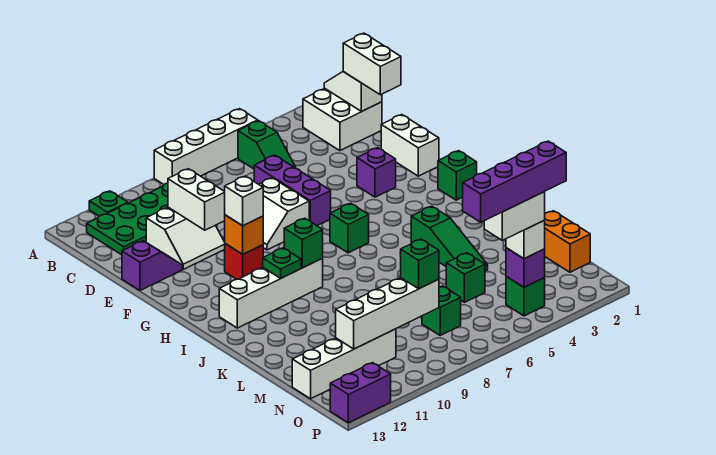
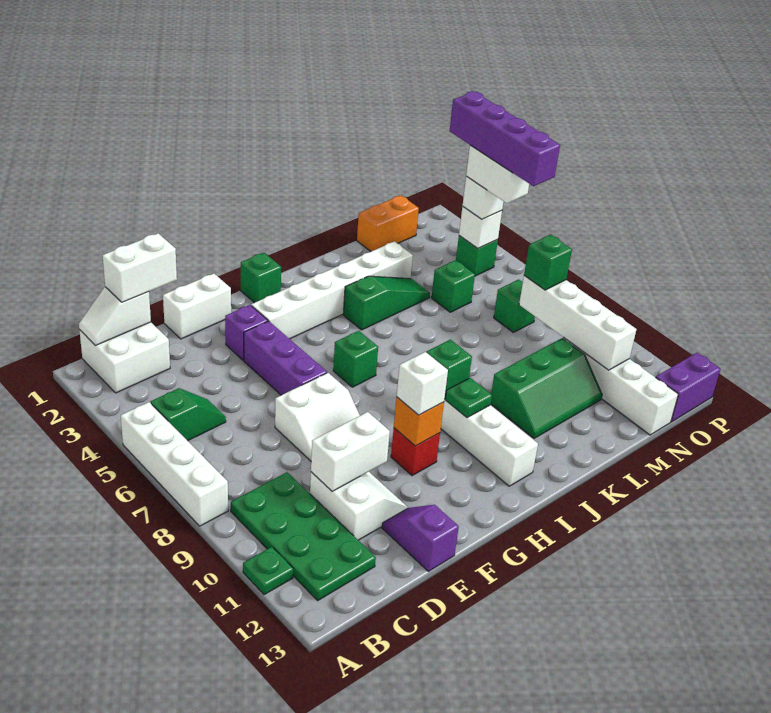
purple brick D6:F6 level 1 -> purple brick F4:F6 level 1
none -> white brick G3:L3 level 1
none -> green slope K10:M11 level 1 top 10
purple brick O4 level 2 -> white brick O4 level 2
purple brick P12:P13 level 1 -> purple brick O13:P13 level 1

